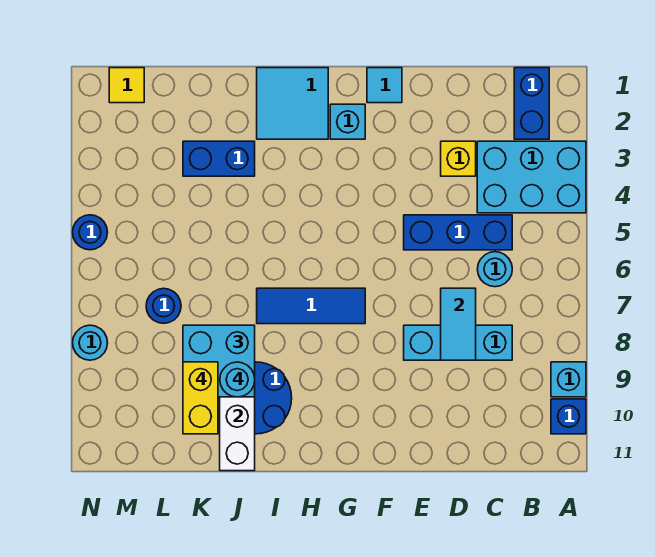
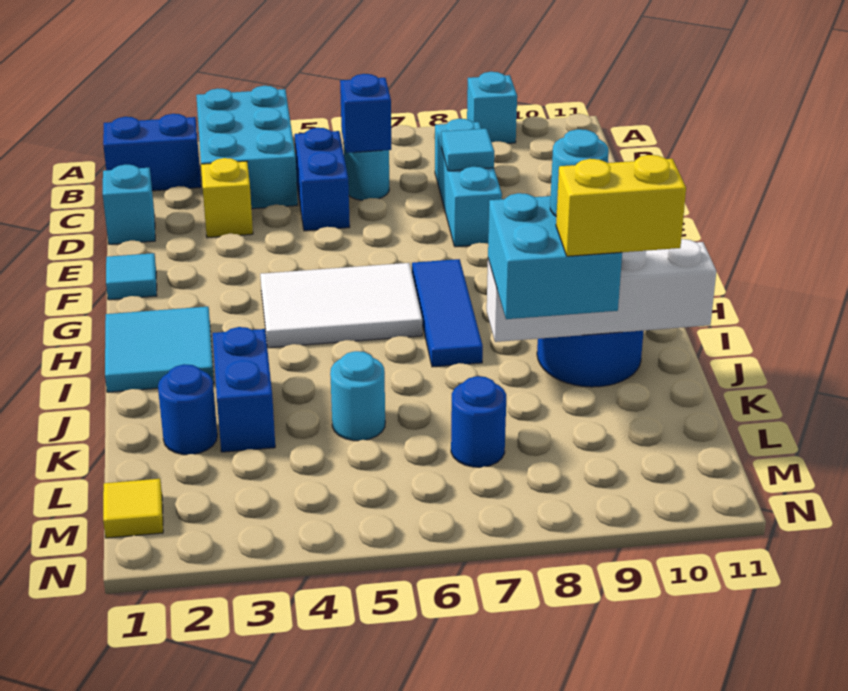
blue brick A10 level 1 -> blue brick C6 level 2
blue brick C5:E5 level 1 -> blue brick C5:D5 level 1
cyan tile D7:D8 level 2 -> cyan tile D8 level 2
cyan brick G2 level 1 -> cyan brick D1 level 1
none -> white tile G4:H6 level 1
blue round brick N5 level 1 -> blue round brick K2 level 1
cyan round brick N8 level 1 -> cyan round brick K5 level 1

